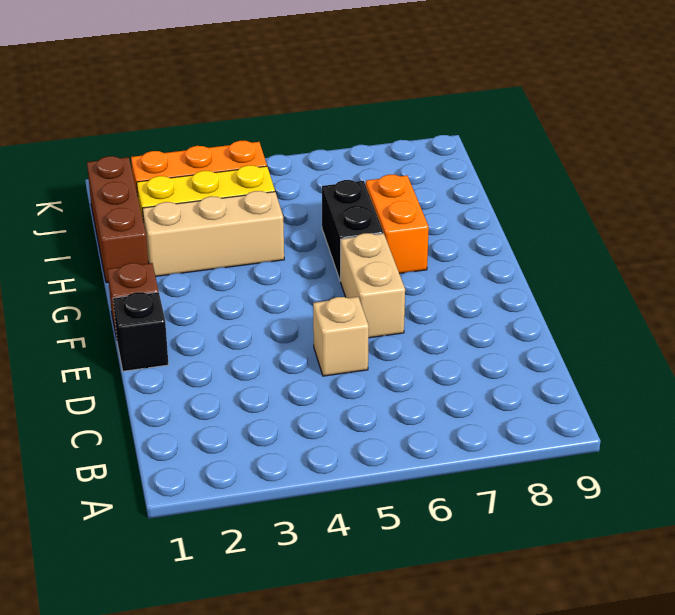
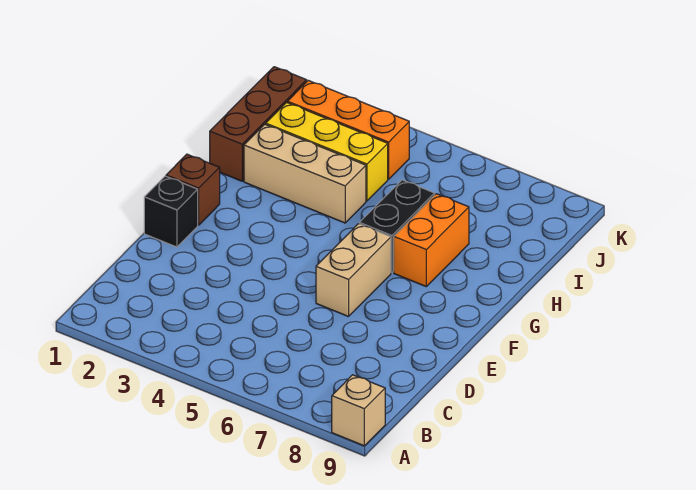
tan brick D5 level 1 -> tan brick A9 level 1

